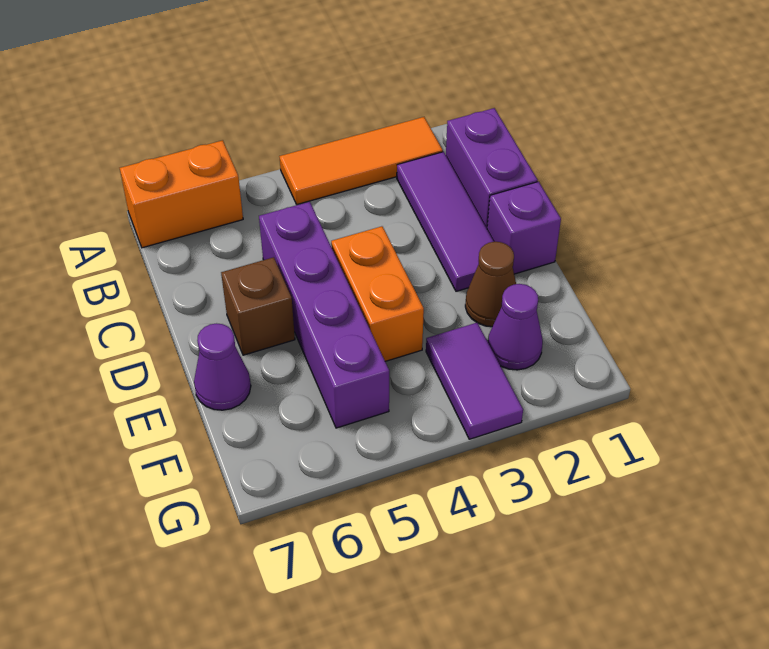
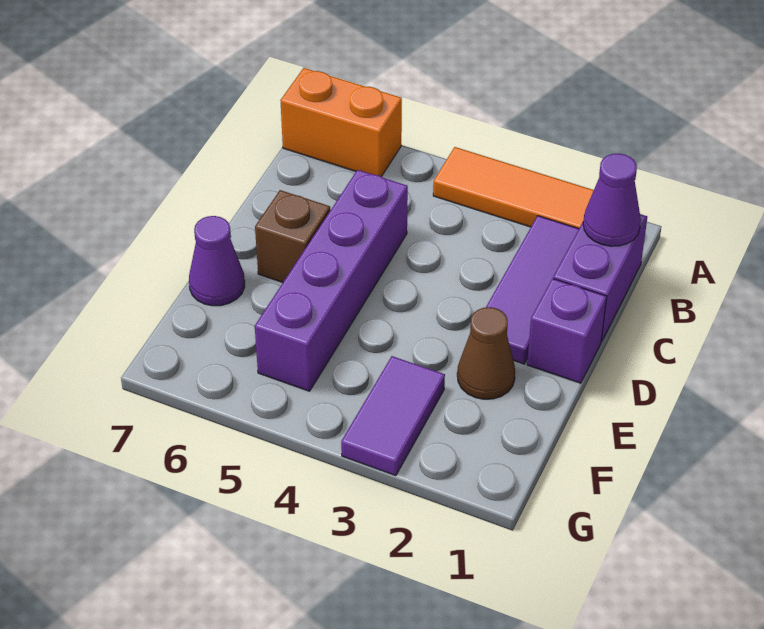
orange brick D4:E4 level 1 -> none
purple cone F2 level 1 -> purple cone B1 level 2

